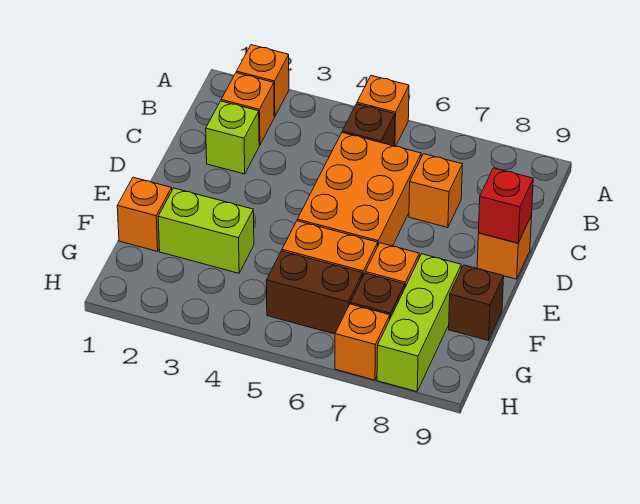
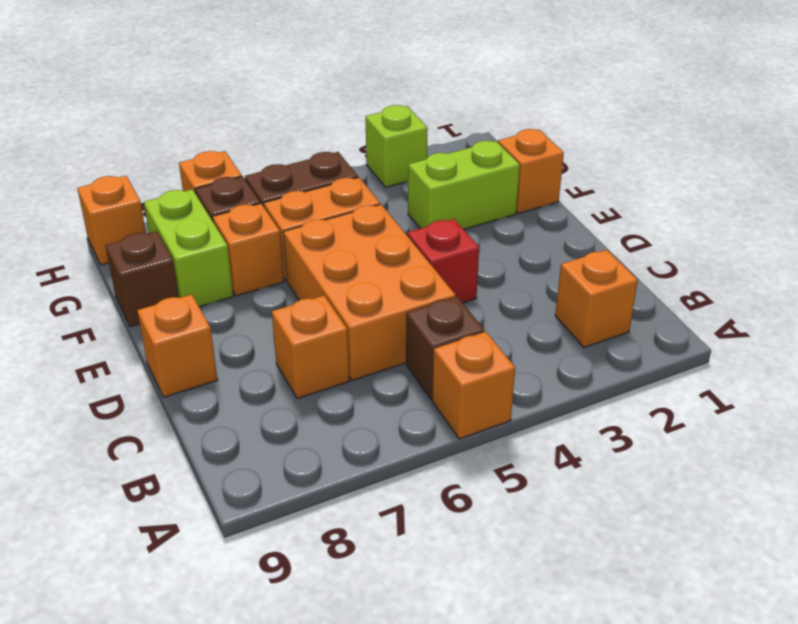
orange brick A2 level 1 -> orange brick H9 level 1
lime brick C2 level 1 -> lime brick H3 level 1
red brick D9 level 2 -> red brick D4 level 1
lime brick F8:H8 level 1 -> lime brick F8:G8 level 1

